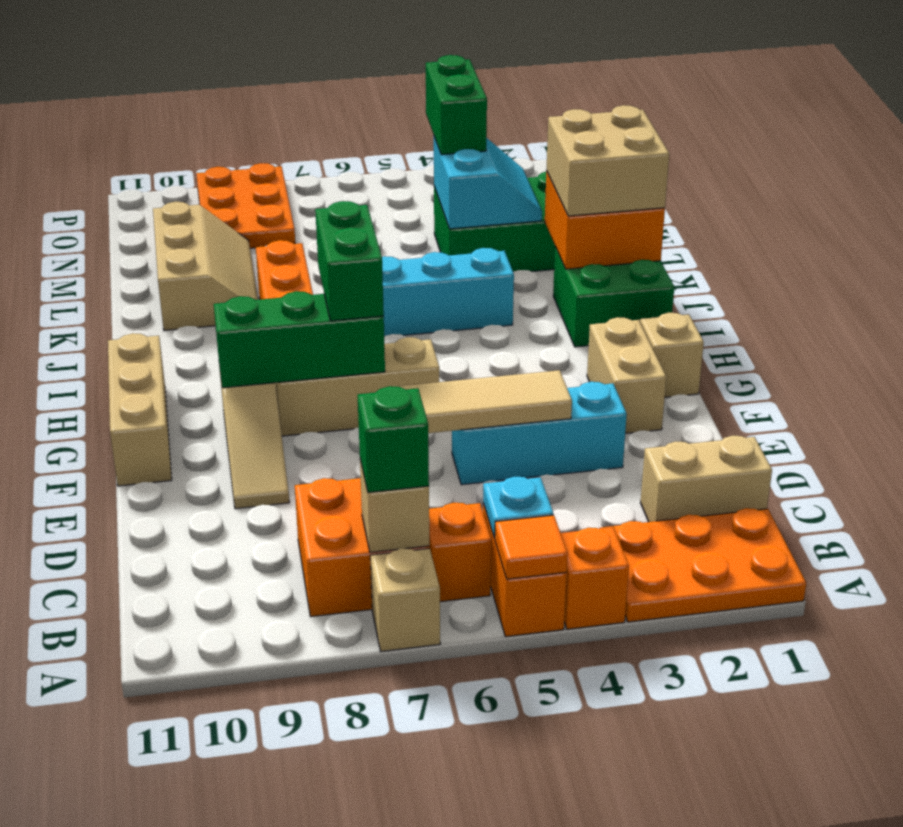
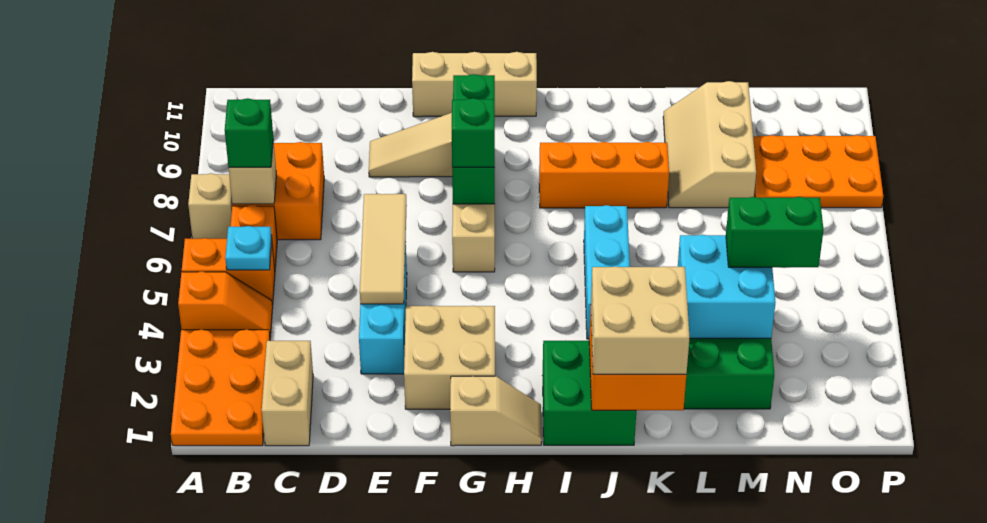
orange tile A5 level 2 -> none
tan brick F2:G2 level 1 -> tan brick F2:G3 level 1
green brick G7:H7 level 3 -> green brick G7 level 3
tan slope K9:M10 level 1 top 10 -> tan slope L8:M10 level 1 top M
cyan slope L3:M4 level 2 top 4 -> cyan brick L3:M4 level 2

